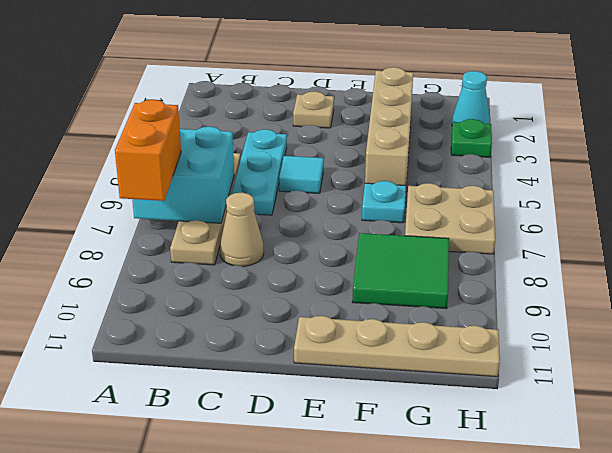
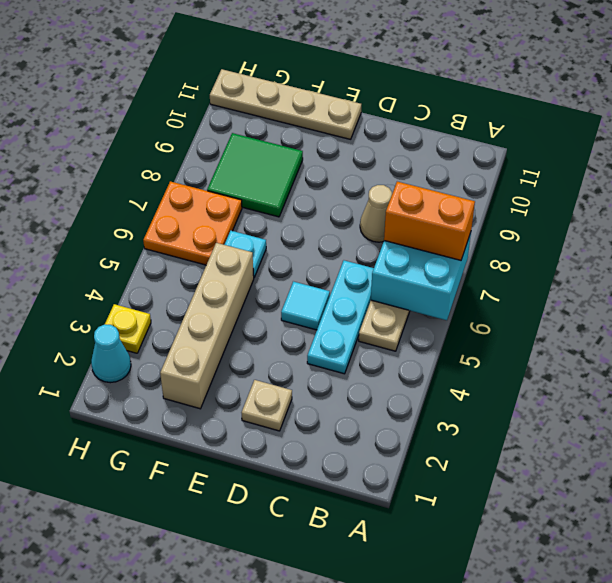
orange brick A7:A8 level 3 -> orange brick A7:B7 level 3
tan plate G6:H7 level 1 -> orange plate G6:H7 level 1
green plate H3 level 1 -> yellow plate H3 level 1

